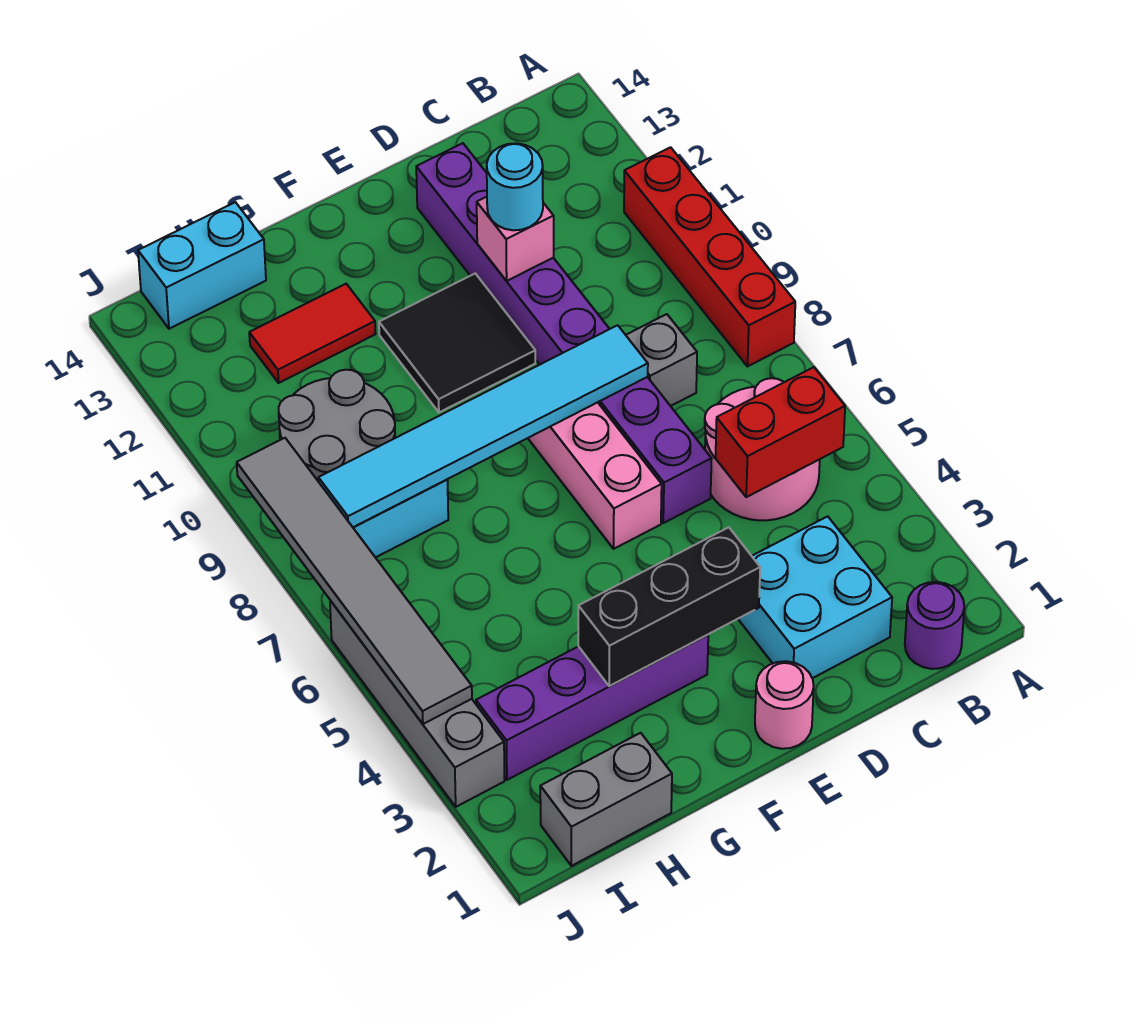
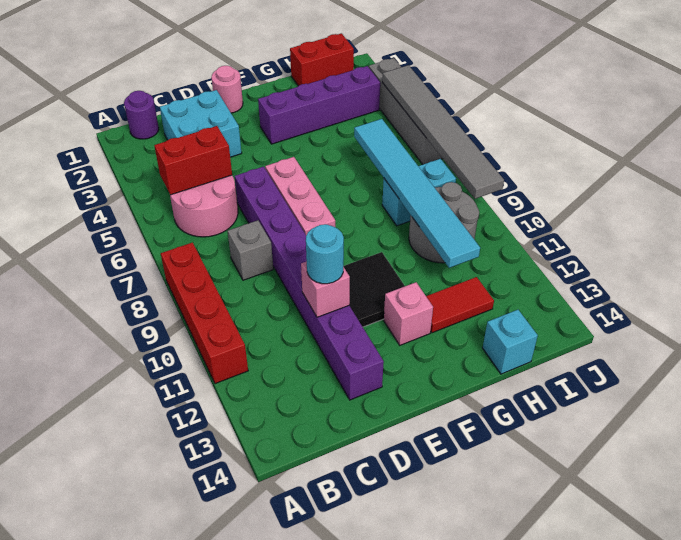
cyan tile D8:I8 level 2 -> cyan tile H6:H11 level 2
black brick E3:G3 level 2 -> none
none -> pink brick F12 level 1
grey brick H1:I1 level 1 -> red brick H1:I1 level 1
cyan brick H14:I14 level 1 -> cyan brick H14 level 1

